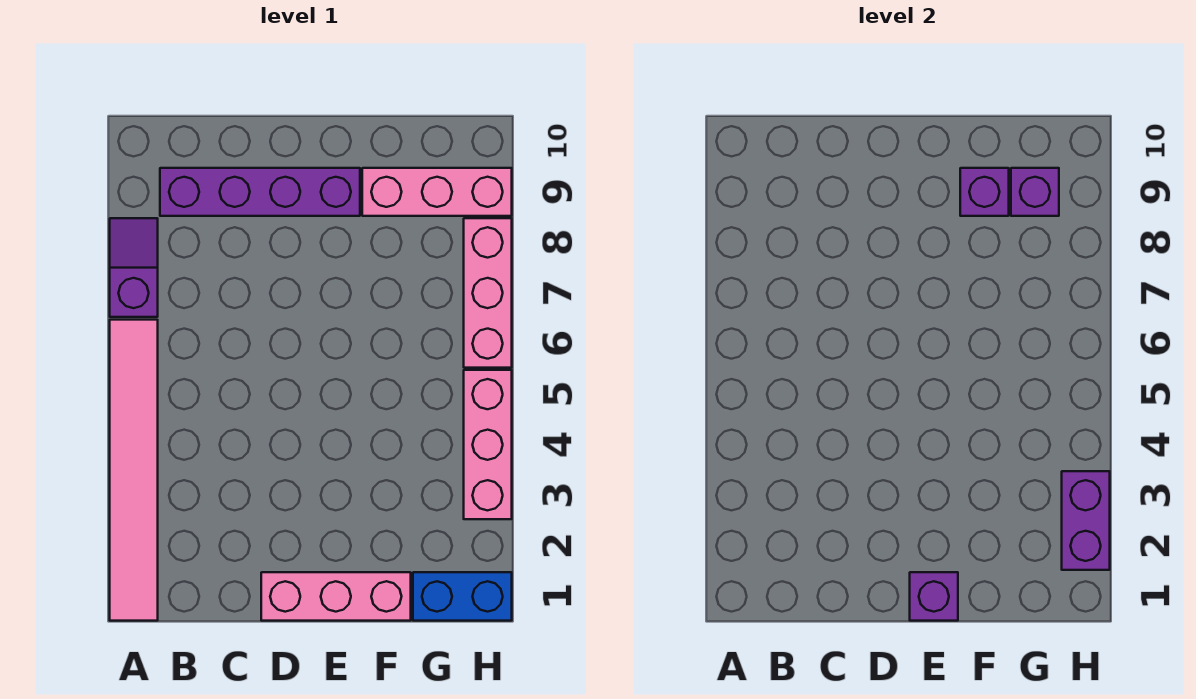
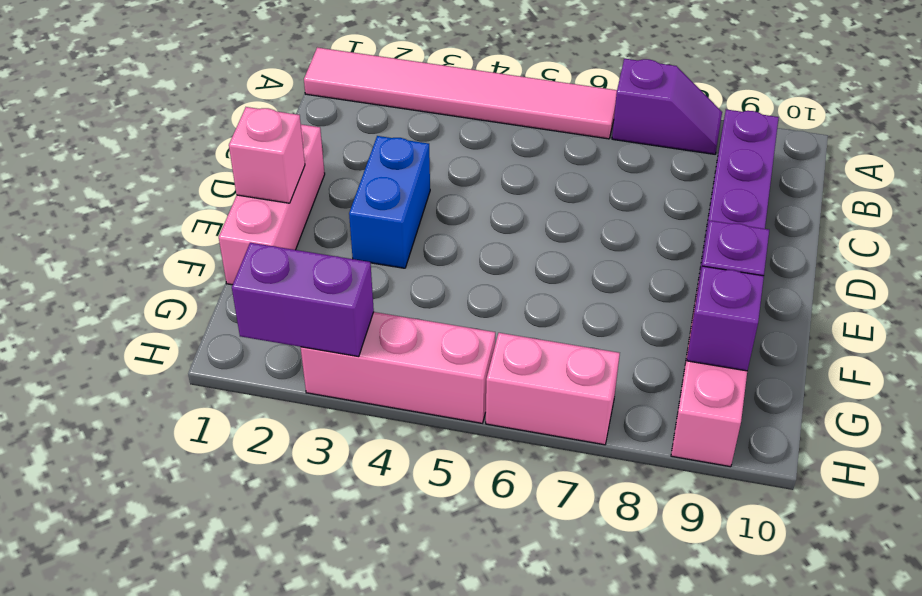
purple brick E1 level 2 -> pink brick E1 level 2
blue brick G1:H1 level 1 -> blue brick D3:E3 level 1
pink brick H6:H8 level 1 -> pink brick H6:H7 level 1

